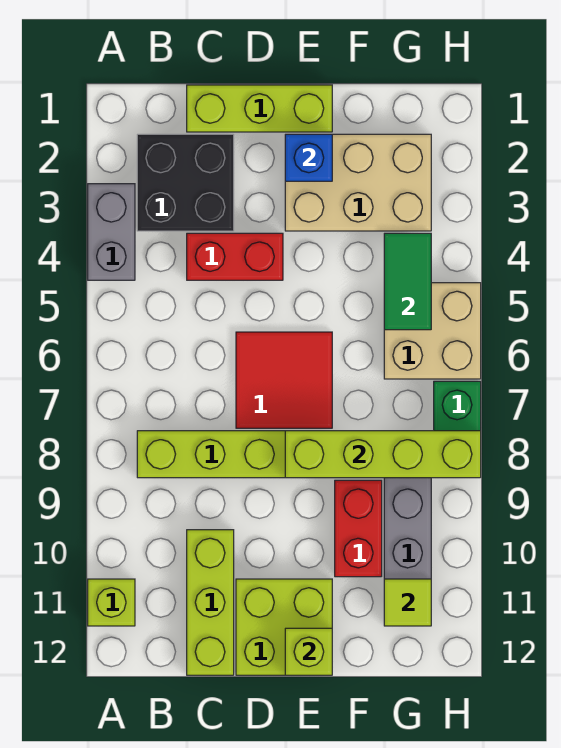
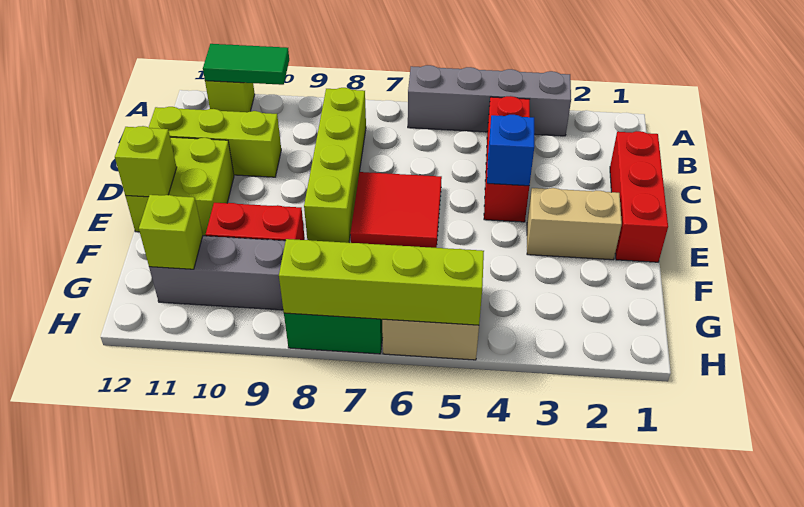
grey brick A3:A4 level 1 -> grey brick A3:A6 level 1
black brick B2:C3 level 1 -> none
lime brick C1:E1 level 1 -> red brick C1:E1 level 1
red brick C4:D4 level 1 -> red brick B4:D4 level 1
tan brick E2:G3 level 1 -> tan brick E2:E3 level 1
blue brick E2 level 2 -> blue brick D4 level 2
lime brick E8:H8 level 2 -> lime brick H5:H8 level 2
green tile G4:G5 level 2 -> green tile A10:A11 level 2
lime tile G11 level 2 -> lime brick G11 level 2

